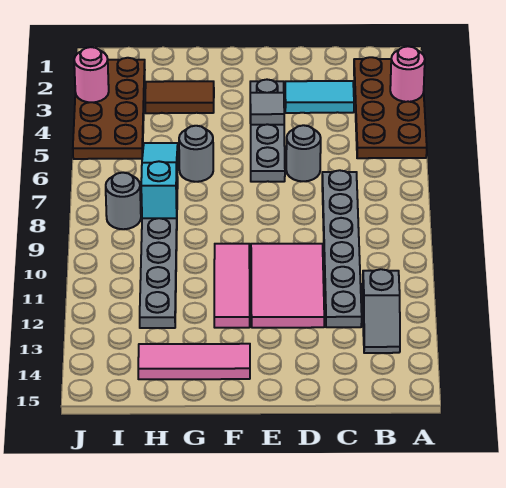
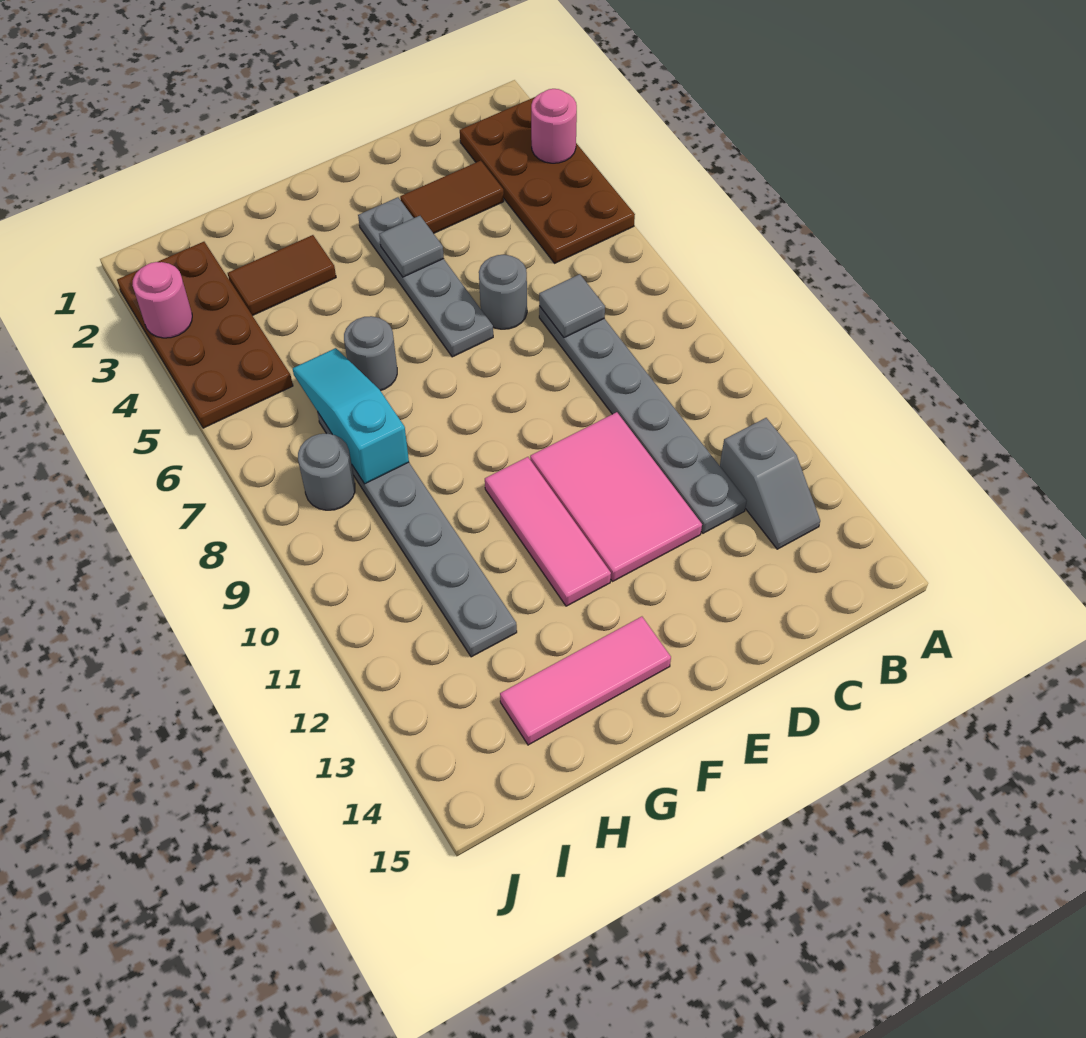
cyan tile C3:D3 level 1 -> brown tile C3:D3 level 1
none -> grey tile C7 level 2

